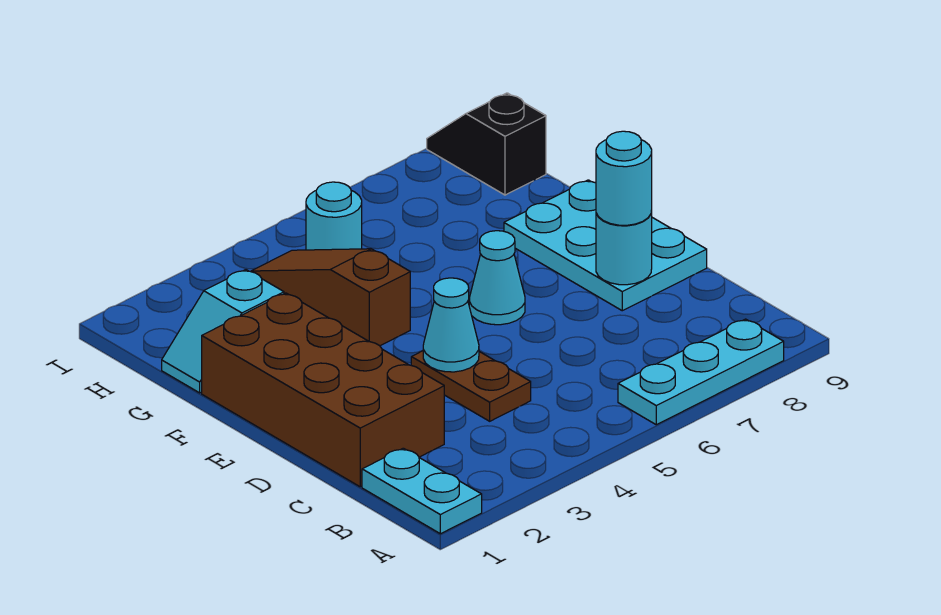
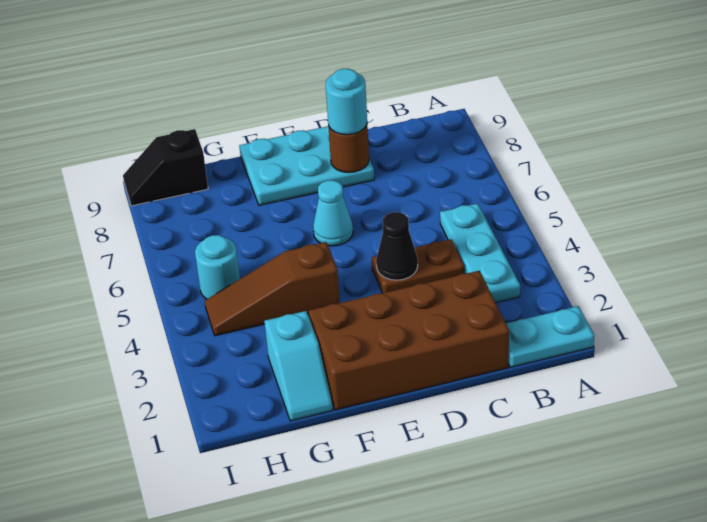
cyan plate A6:A8 level 1 -> cyan plate B3:B5 level 1
cyan cone D4 level 2 -> black cone D4 level 2
cyan round brick D8 level 2 -> brown round brick D8 level 2

